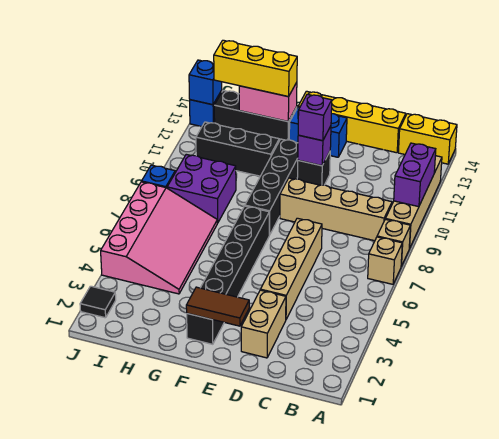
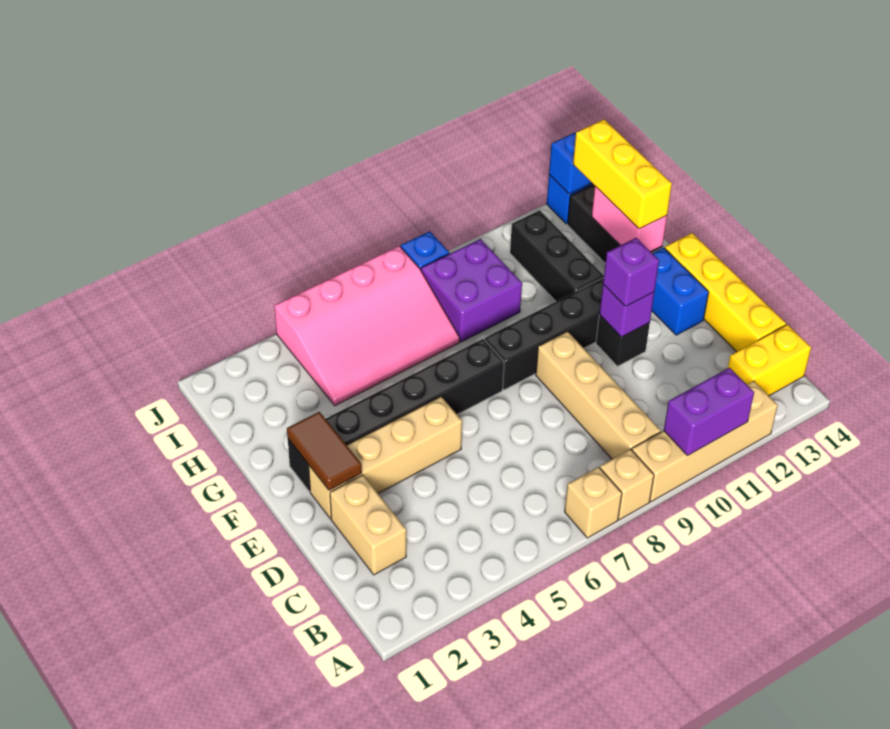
yellow brick A14:B14 level 1 -> yellow brick B13:B14 level 1
tan brick D2:D3 level 1 -> tan brick C2:D2 level 1
tan brick D4:D7 level 1 -> tan brick E2:E5 level 1
black tile J2 level 1 -> none

